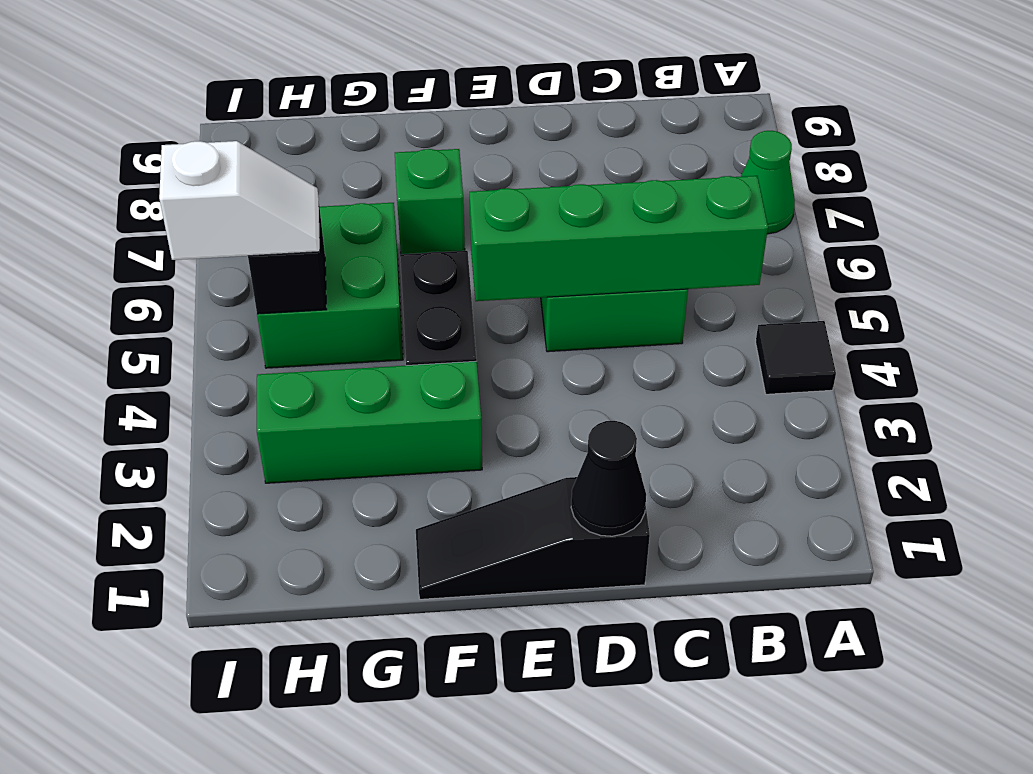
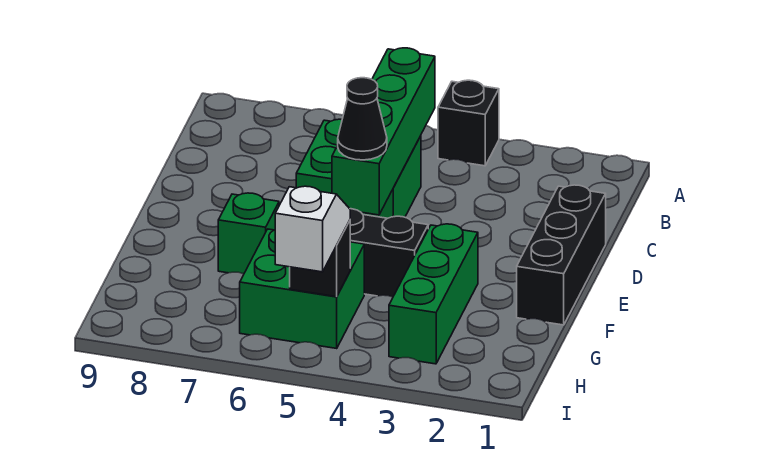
black tile A4 level 1 -> black brick A4 level 1
green cone A7 level 1 -> none
black slope D1:F1 level 1 top D -> black brick D1:F1 level 1
black cone D1 level 2 -> black cone E5 level 3

